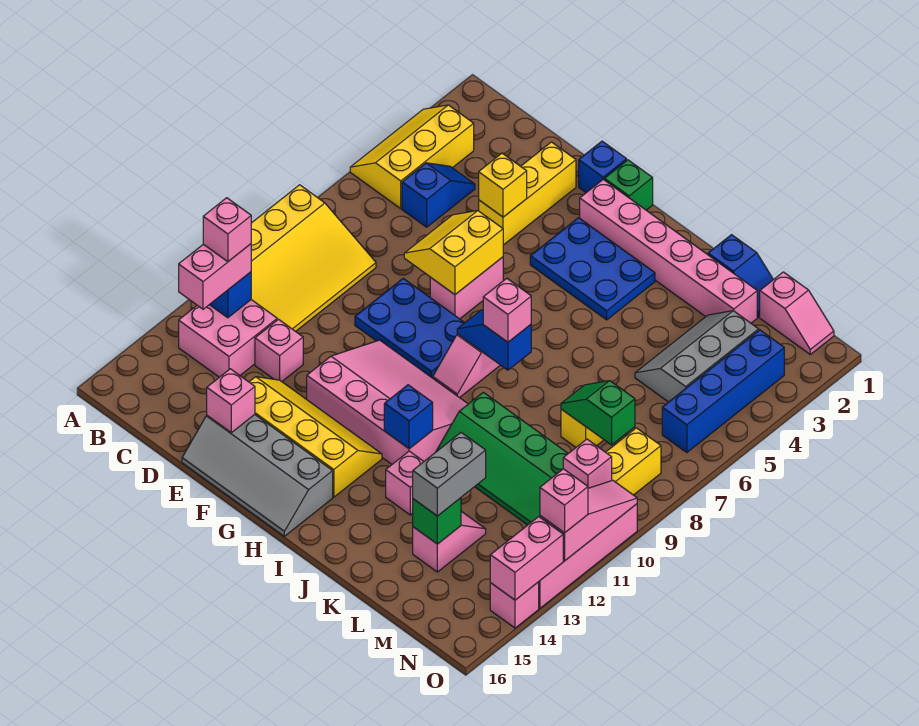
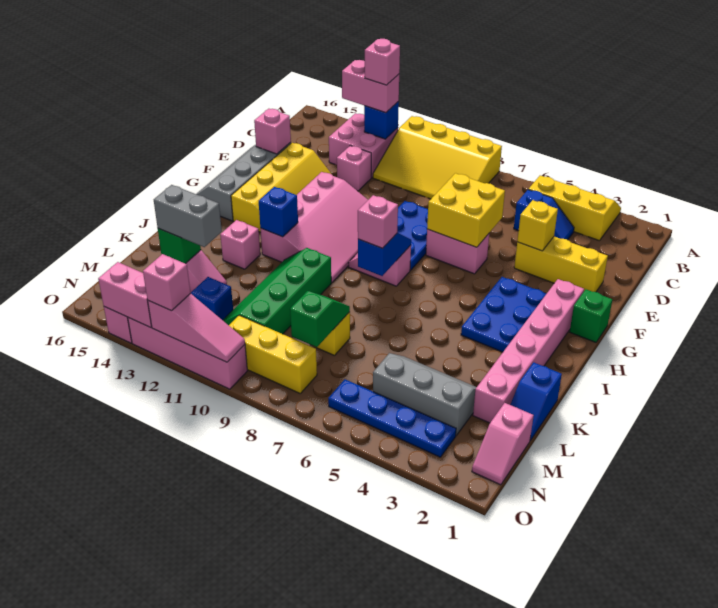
yellow slope E6:F7 level 2 top F -> yellow brick E6:F7 level 2
blue brick F1 level 1 -> blue brick M12 level 1
blue brick N3:N6 level 1 -> blue plate N3:N6 level 1
pink brick N10 level 2 -> none

